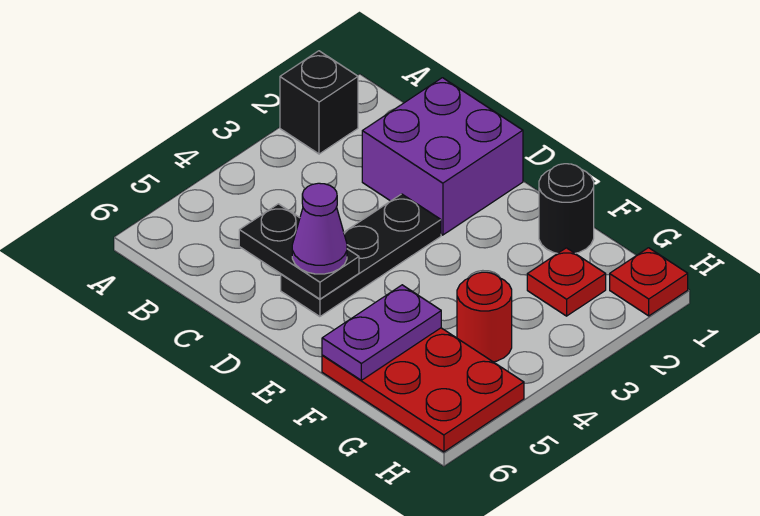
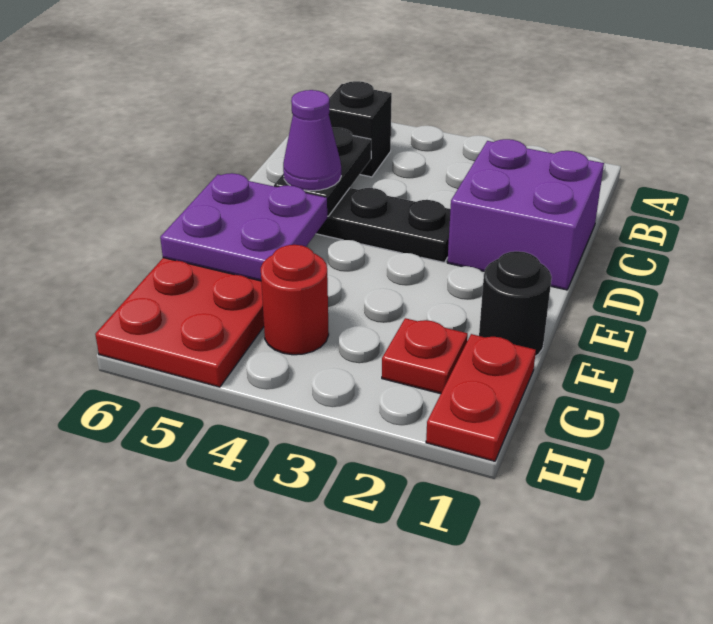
black brick A2 level 1 -> black brick B5 level 1
purple plate F5:F6 level 2 -> purple plate E5:F6 level 2
red plate H1 level 1 -> red plate G1:H1 level 1

